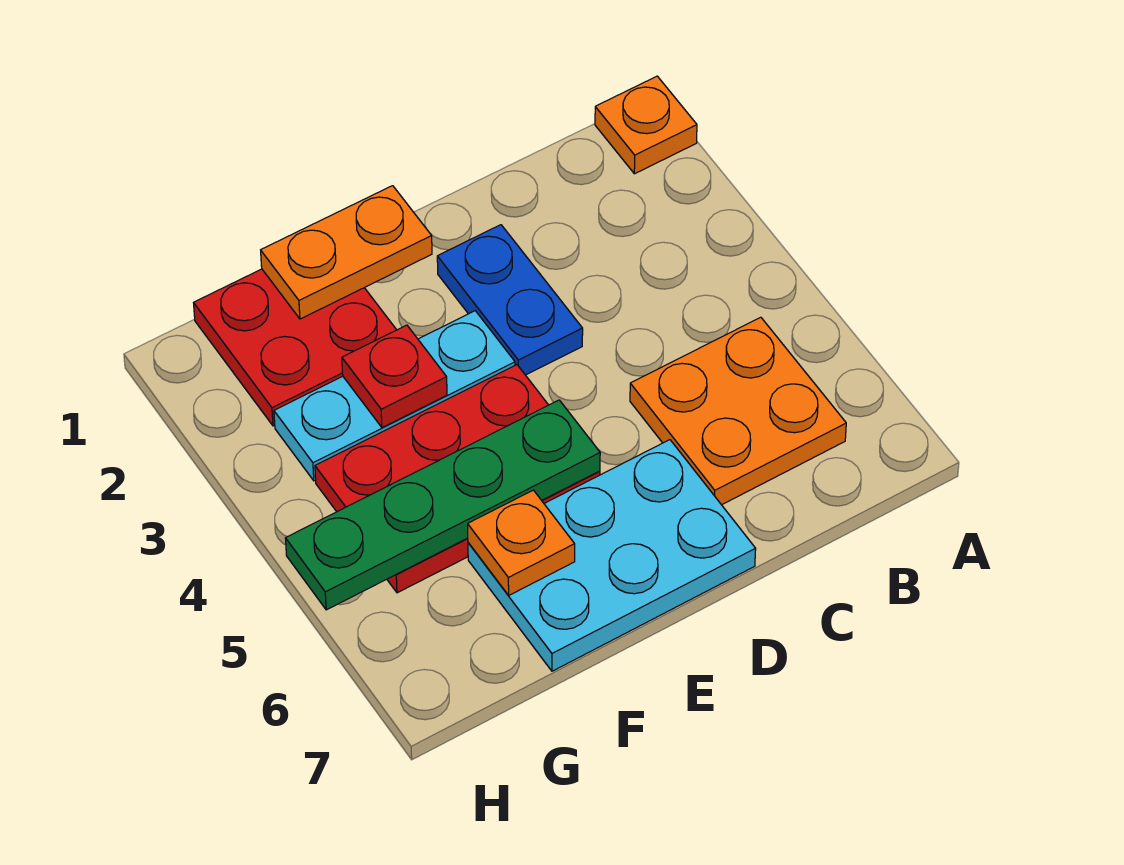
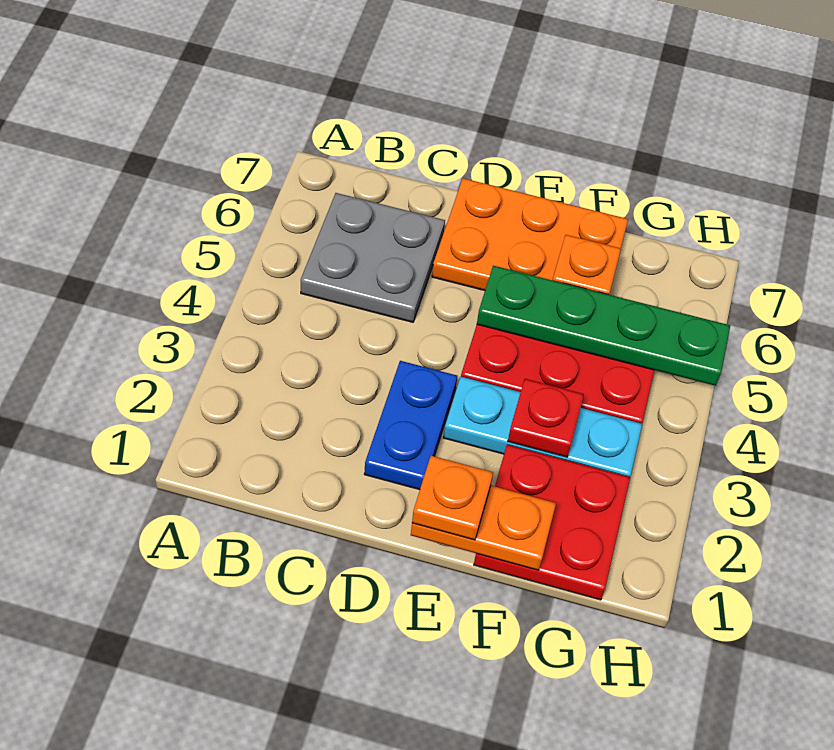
orange plate A1 level 1 -> orange plate E1 level 3
orange plate B5:C6 level 1 -> grey plate B5:C6 level 1
cyan plate D6:F7 level 1 -> orange plate D6:F7 level 1

